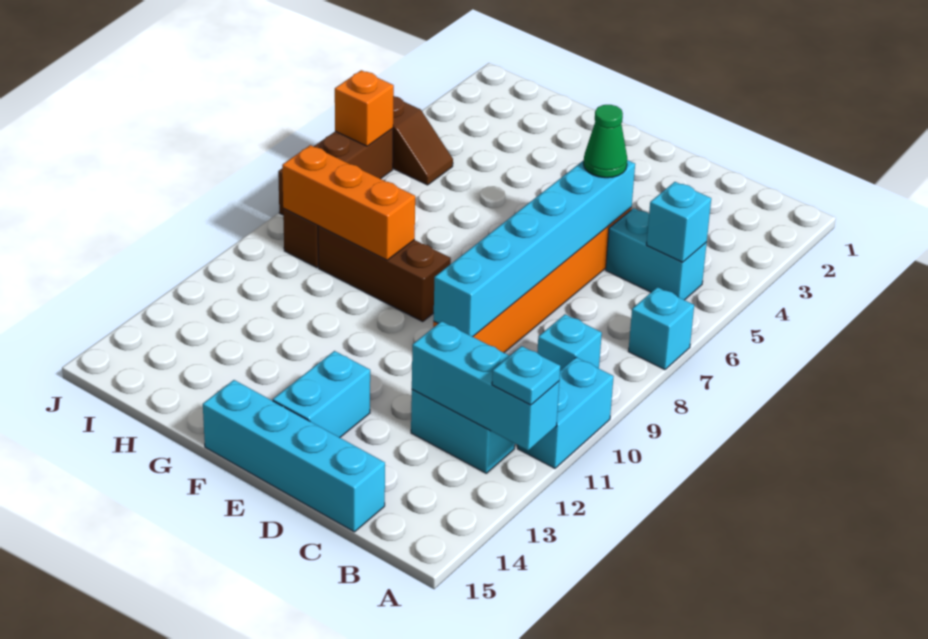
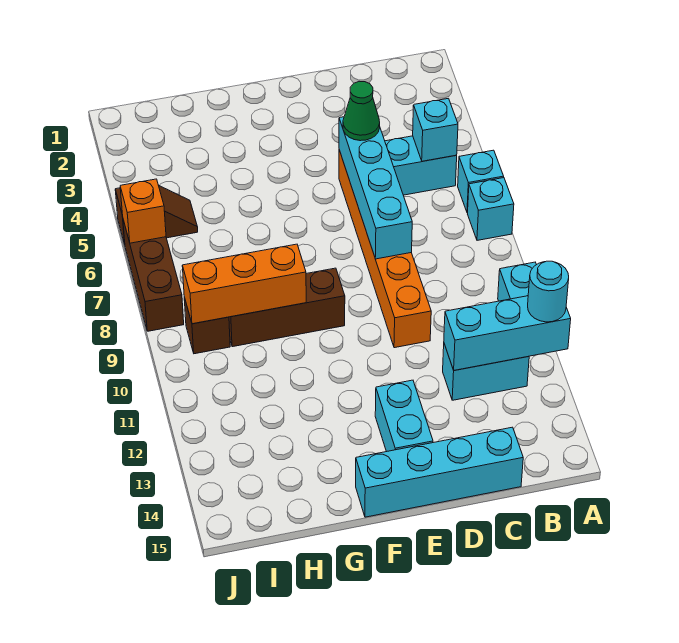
cyan plate A12 level 3 -> cyan round brick A12 level 3
cyan brick B9 level 1 -> cyan brick A6 level 1
cyan brick D5:D10 level 2 -> cyan brick D5:D8 level 2

